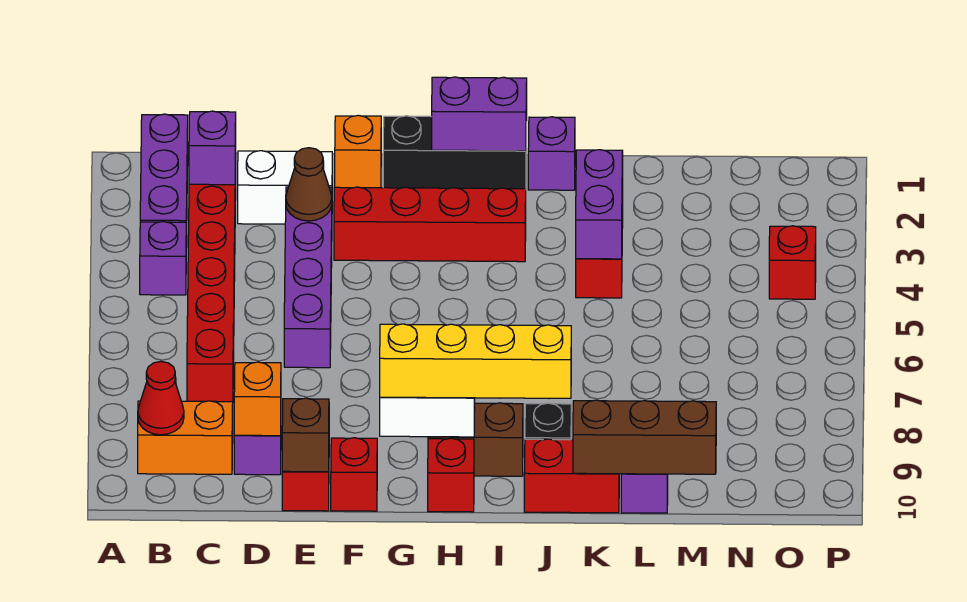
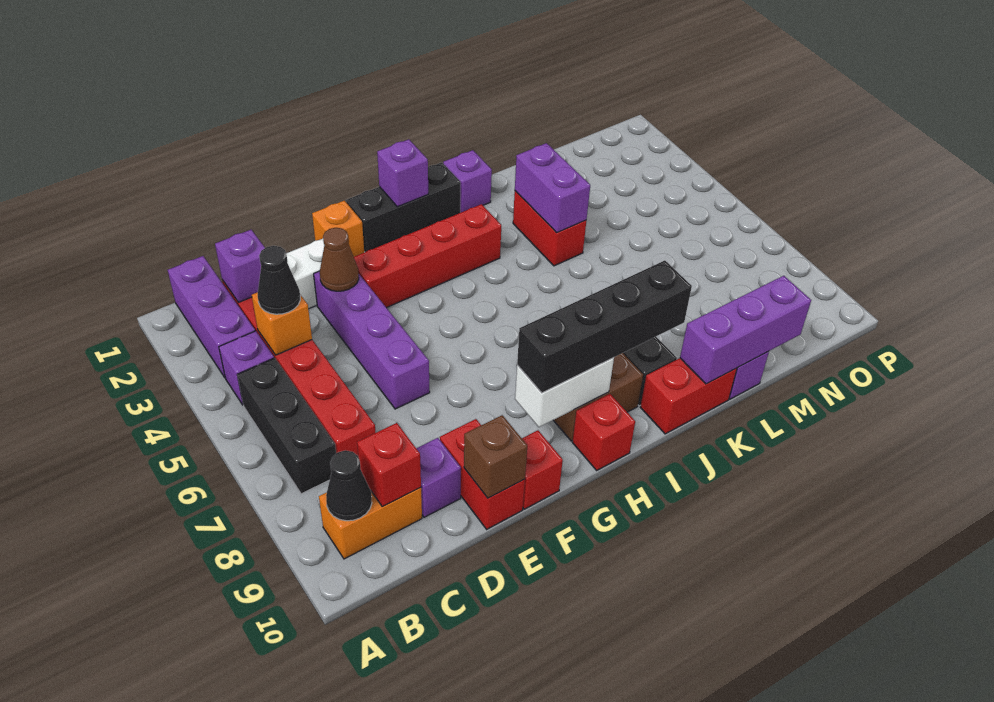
none -> black brick B5:B7 level 1
red cone B9 level 2 -> black cone B9 level 2
none -> black cone C4 level 3
orange brick D9 level 2 -> orange brick C4 level 2
yellow brick G9:J9 level 3 -> black brick G9:J9 level 3
purple brick H1:I1 level 2 -> purple brick H1 level 2
brown brick K10:M10 level 2 -> purple brick K10:M10 level 2
red brick O4 level 1 -> red brick C9 level 2

